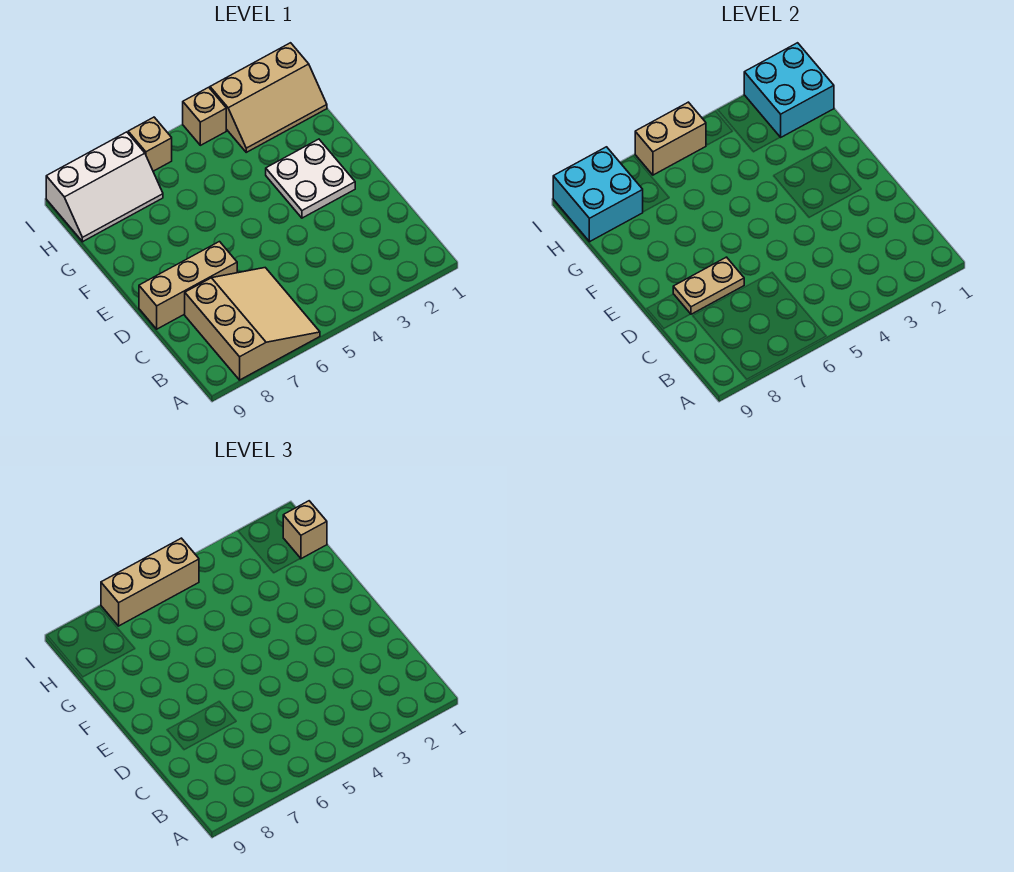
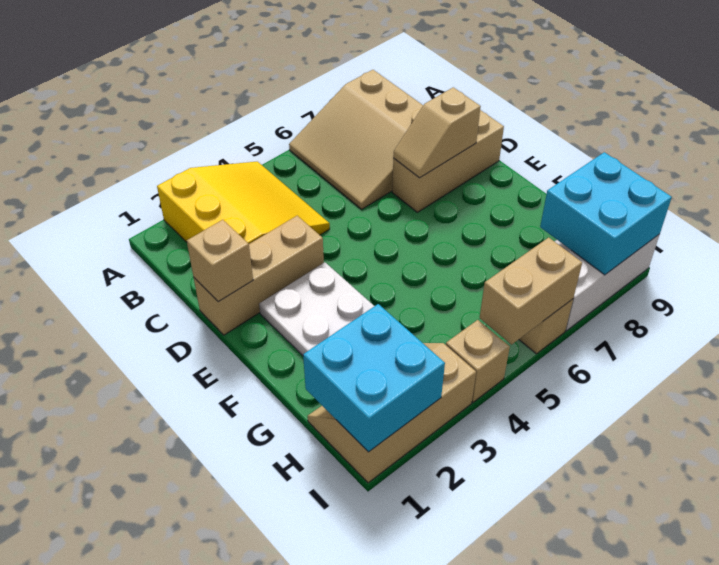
none -> yellow slope A2:C4 level 1 top 2
tan plate D7:D8 level 2 -> tan slope D7:D8 level 2 top 8
tan brick H1 level 3 -> tan brick D1 level 2
tan brick I5:I7 level 3 -> tan brick D1:D3 level 1

